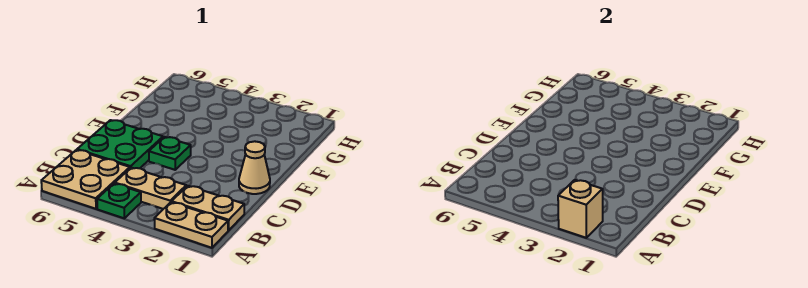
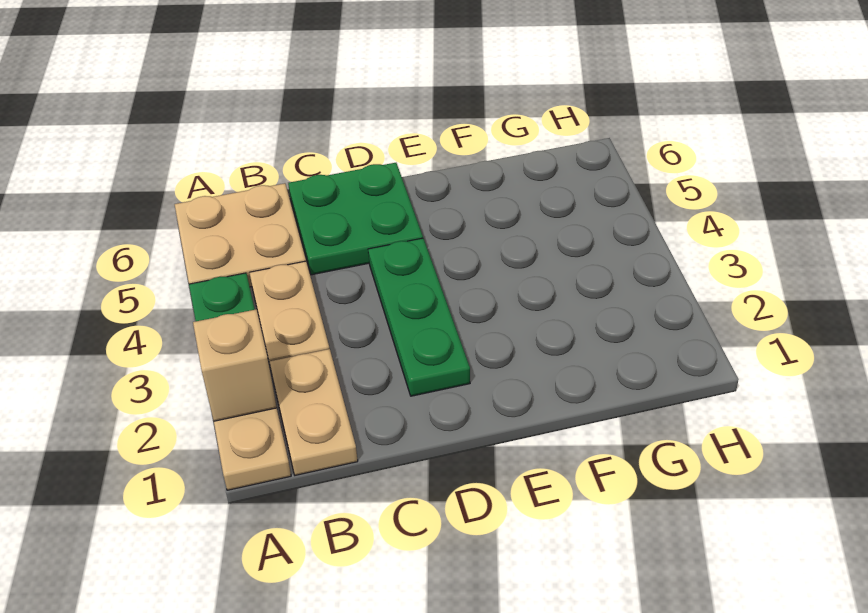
tan cone D1 level 1 -> none
green plate D4 level 1 -> green plate D2:D4 level 1

